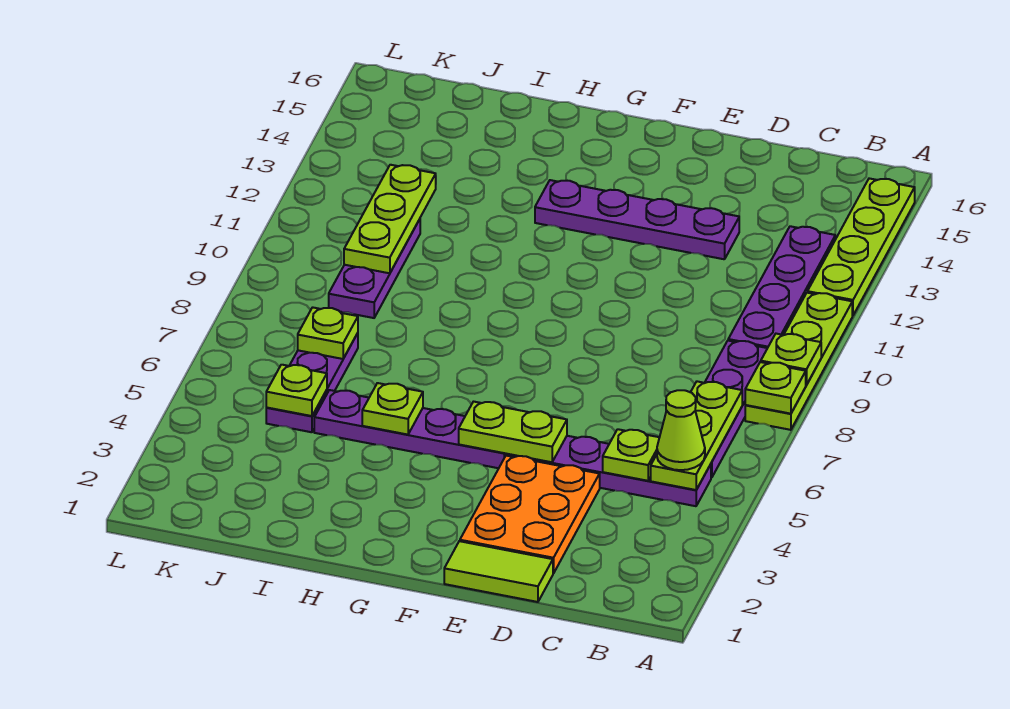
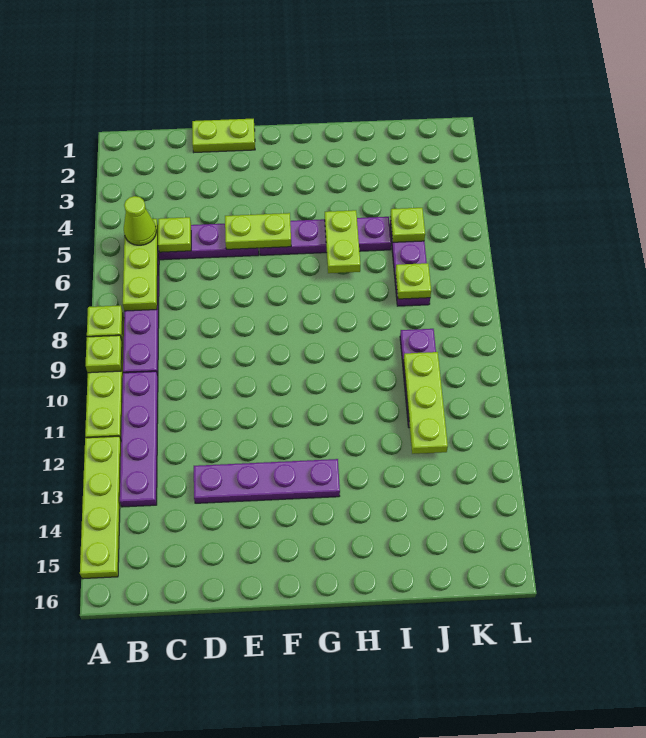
lime tile D1:E1 level 1 -> lime plate D1:E1 level 1
orange plate D2:E4 level 1 -> none
lime plate H5 level 2 -> lime plate H5:H6 level 2

